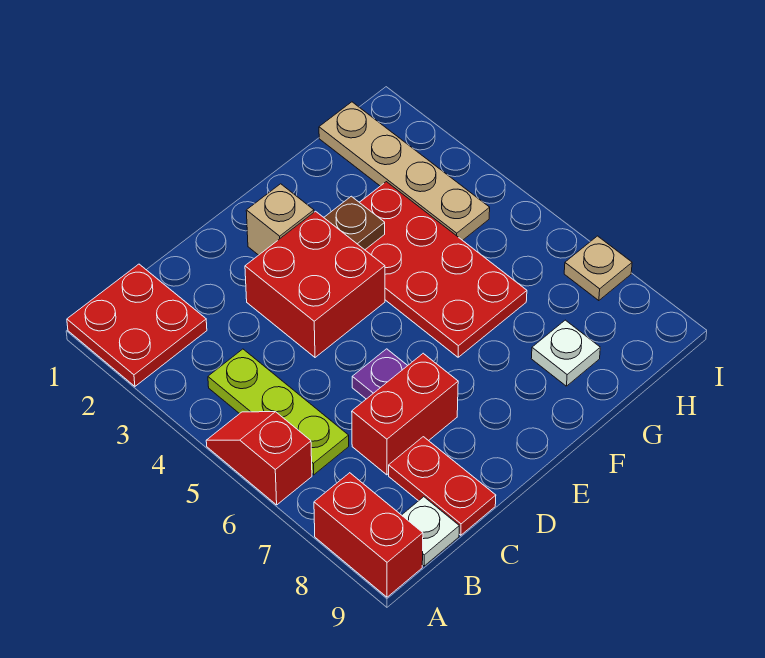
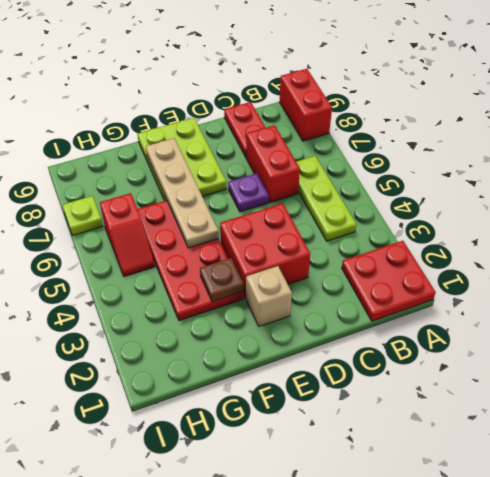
red slope A5:A6 level 1 top 6 -> red slope H5:H6 level 1 top 6
white plate B9 level 1 -> none
red brick C7:D7 level 1 -> red brick C6:C7 level 1
none -> lime plate E7:F9 level 1
white plate G8 level 1 -> none
tan plate H1:H4 level 1 -> tan plate F5:F8 level 2
tan plate I7 level 1 -> lime plate I7 level 1

